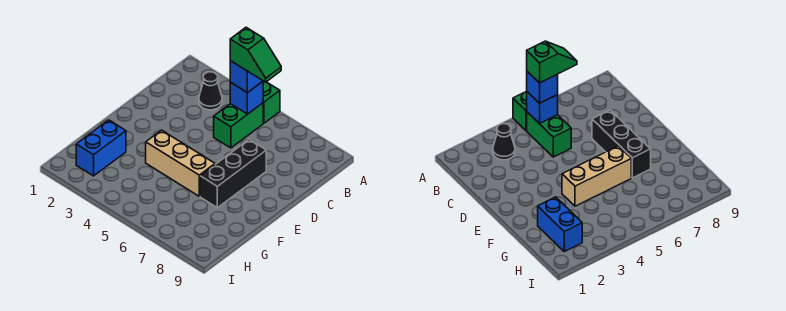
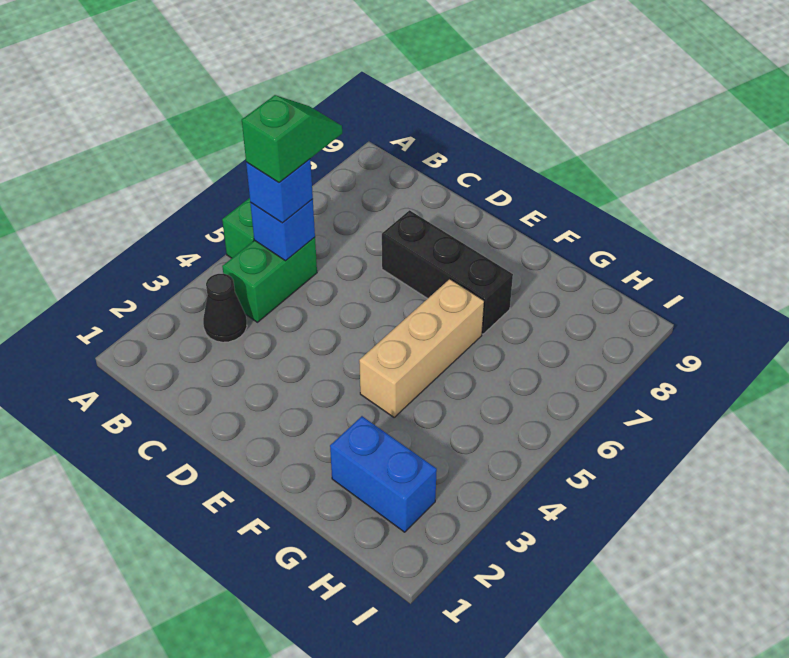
green brick B5:C5 level 1 -> green brick B4:B5 level 1

